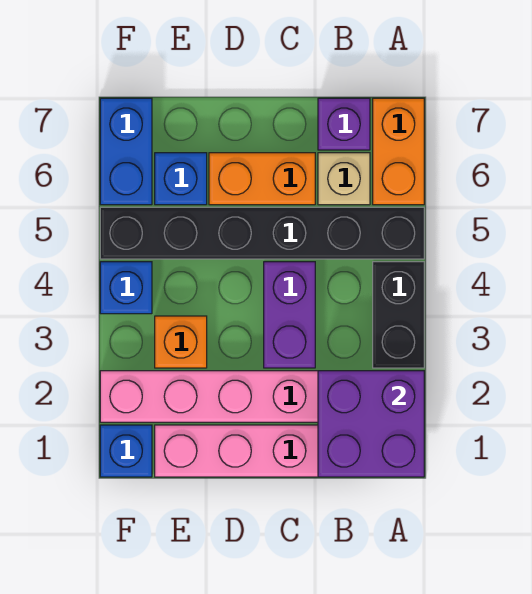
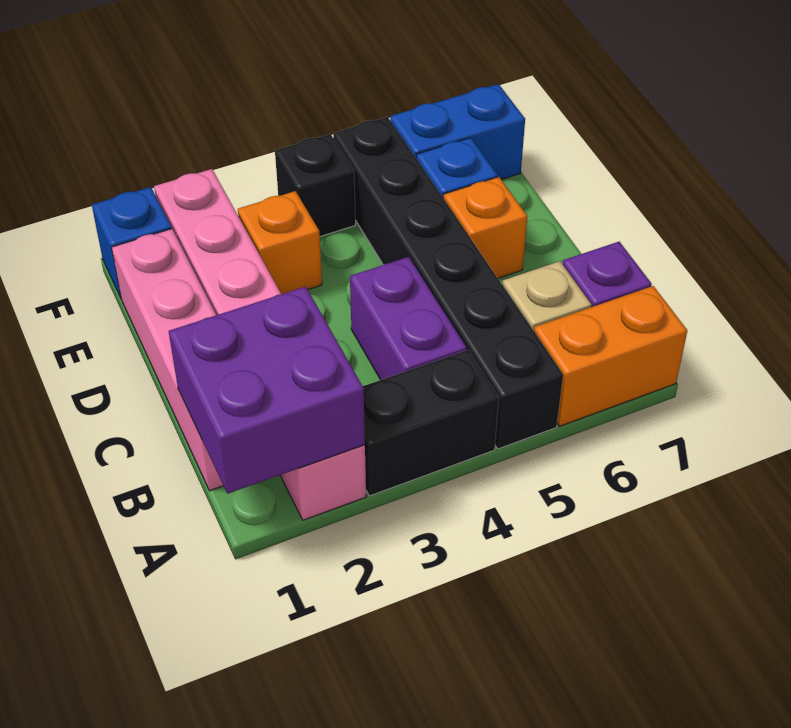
purple brick C3:C4 level 1 -> purple brick B4:C4 level 1
orange brick C6:D6 level 1 -> orange brick D6 level 1
blue brick F4 level 1 -> black brick F4 level 1

